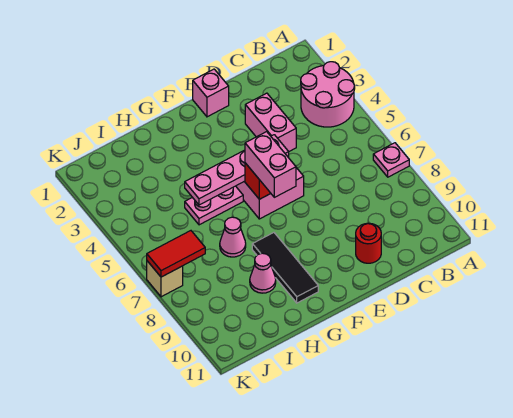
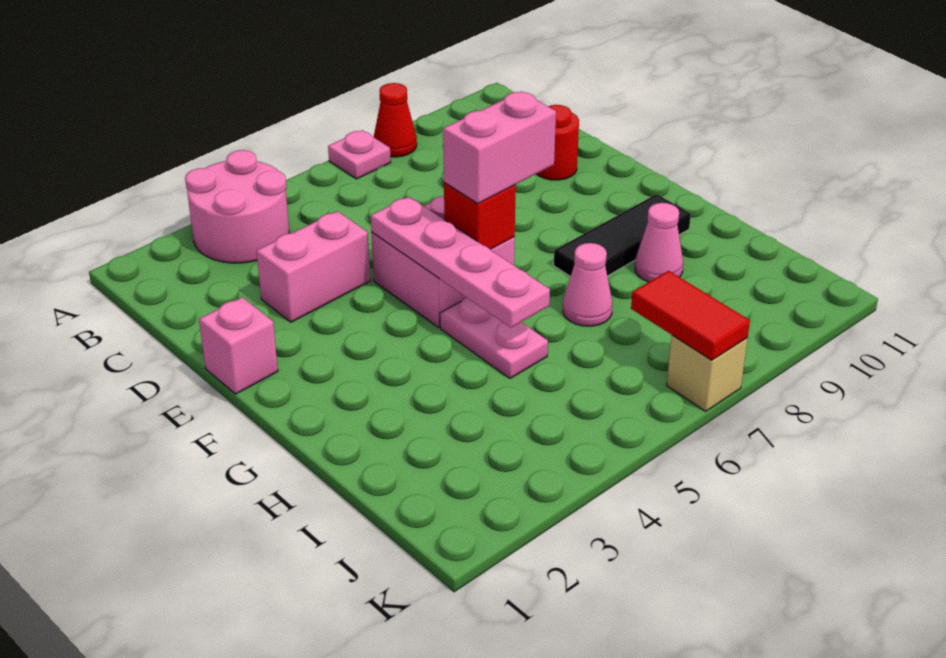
none -> red cone A8 level 1

